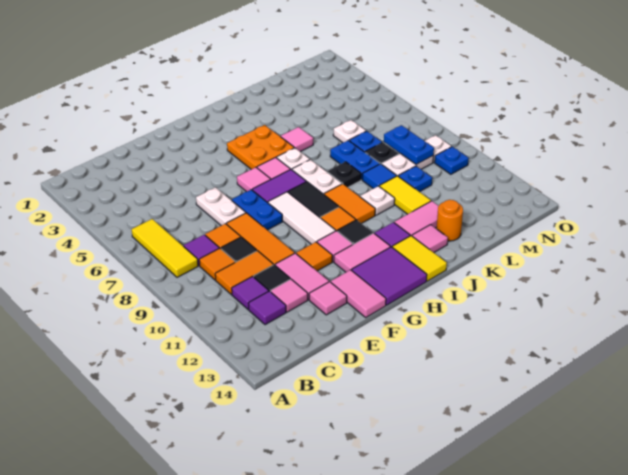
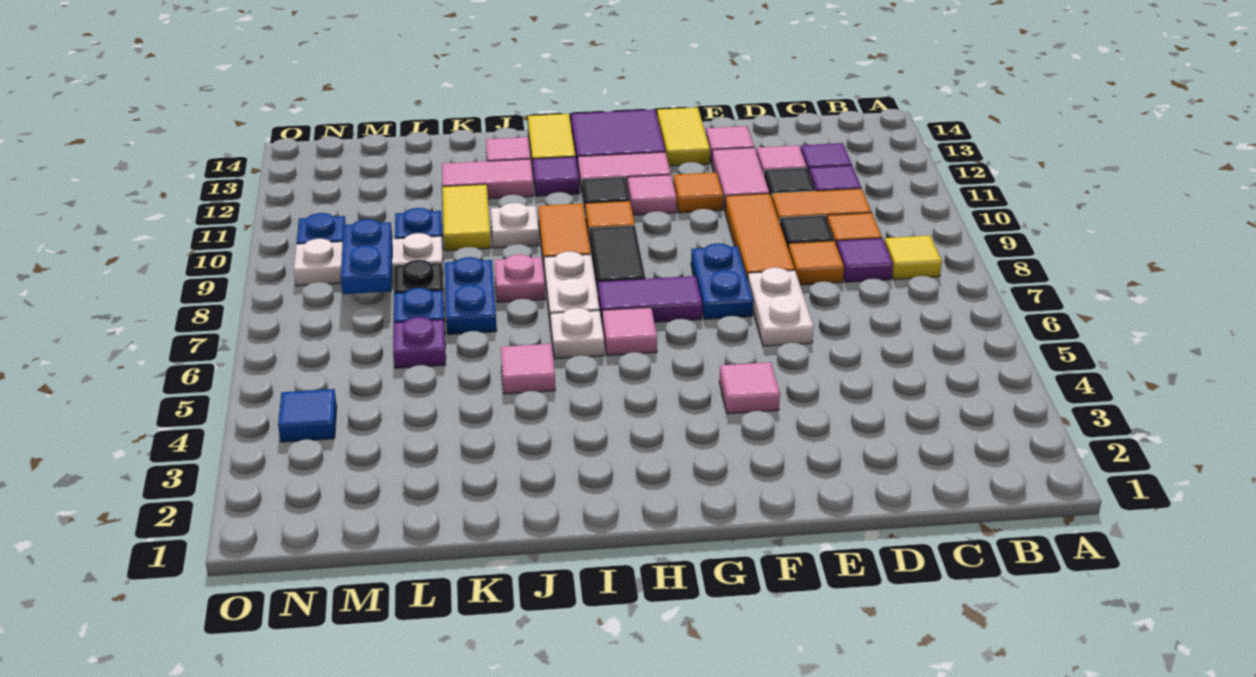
yellow tile B6:B8 level 1 -> yellow tile B8 level 1
pink tile F13:F14 level 1 -> yellow tile F13:F14 level 1
pink tile G6 level 1 -> pink tile F4 level 1
white tile G8:G10 level 1 -> none
orange plate H4:I5 level 1 -> none
black plate J8 level 1 -> pink plate J8 level 1
blue tile K9 level 1 -> blue tile N4 level 1
orange round brick K13 level 1 -> none
white plate L6 level 1 -> purple plate L6 level 1

